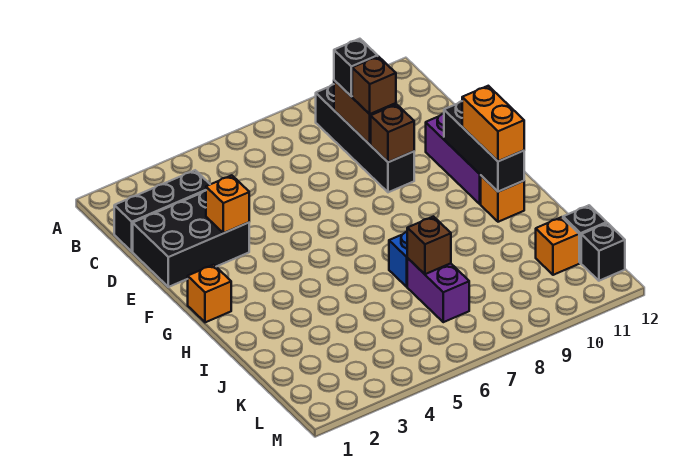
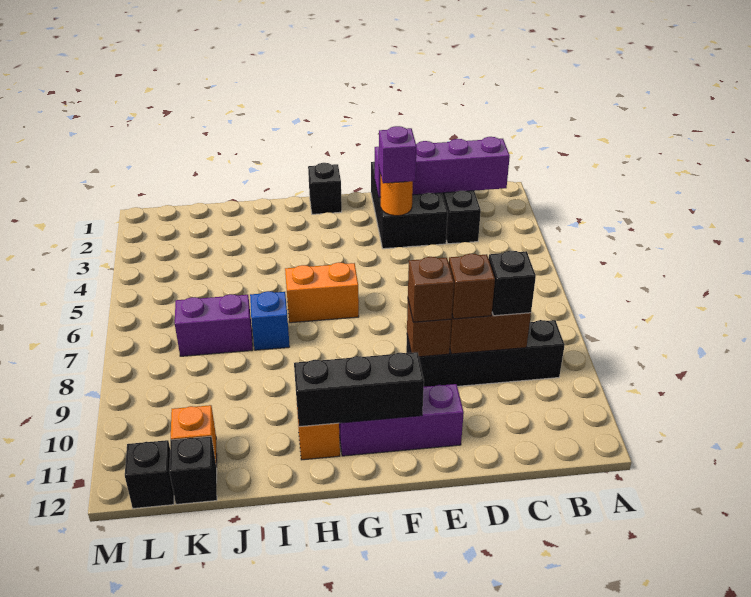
none -> purple brick B2:E2 level 2
orange brick E3 level 2 -> orange round brick E3 level 2
none -> purple brick E3 level 3
orange brick G1 level 1 -> black brick G1 level 1
orange brick G11:H11 level 3 -> orange brick G6:H6 level 1
brown brick J7 level 2 -> brown brick E9 level 3

